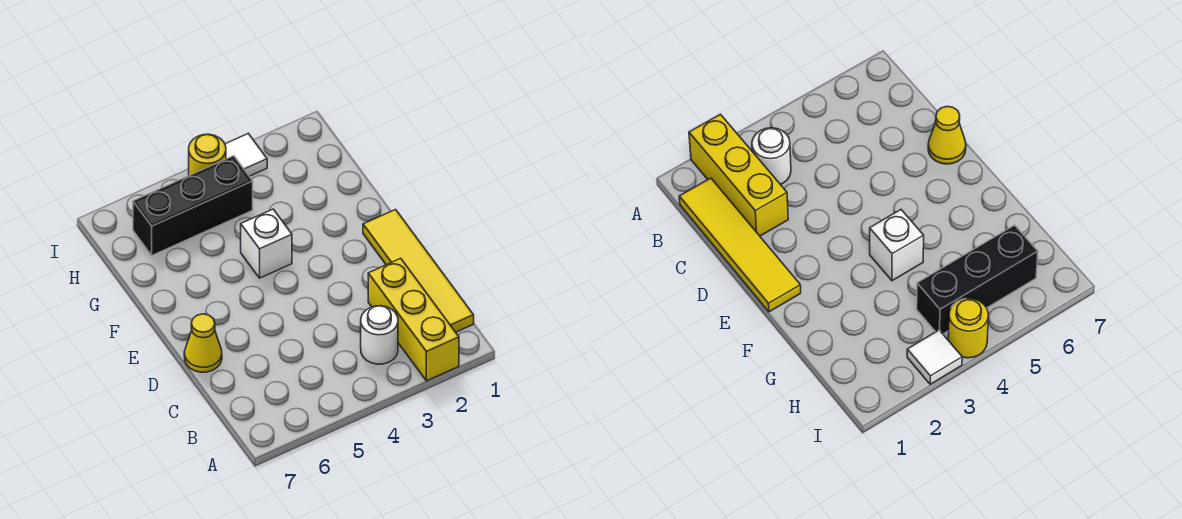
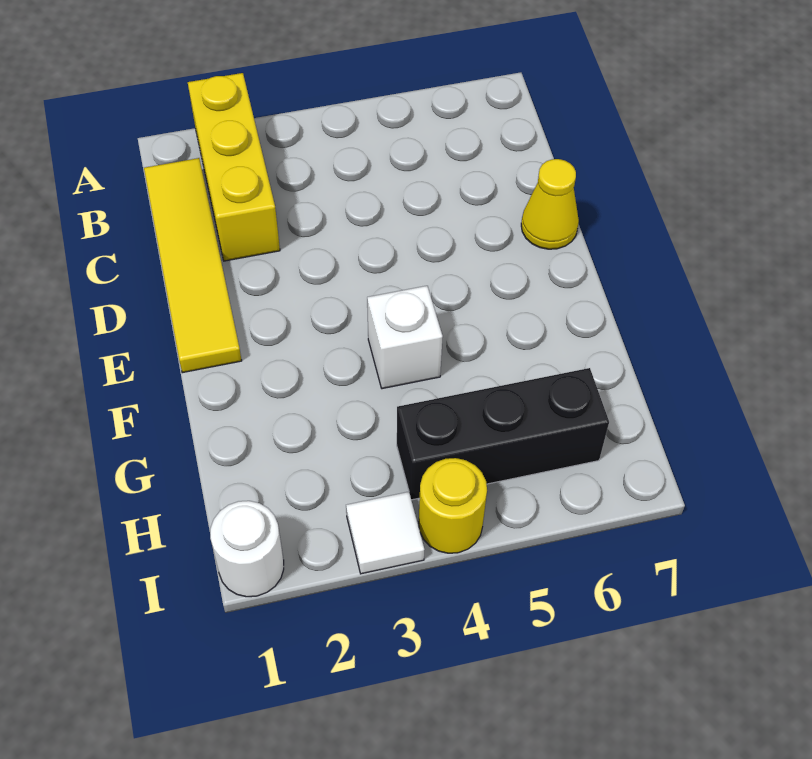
white round brick B3 level 1 -> white round brick I1 level 1

